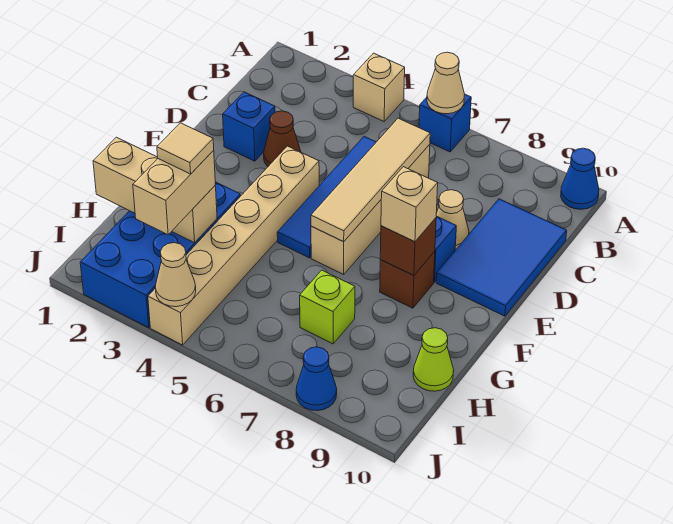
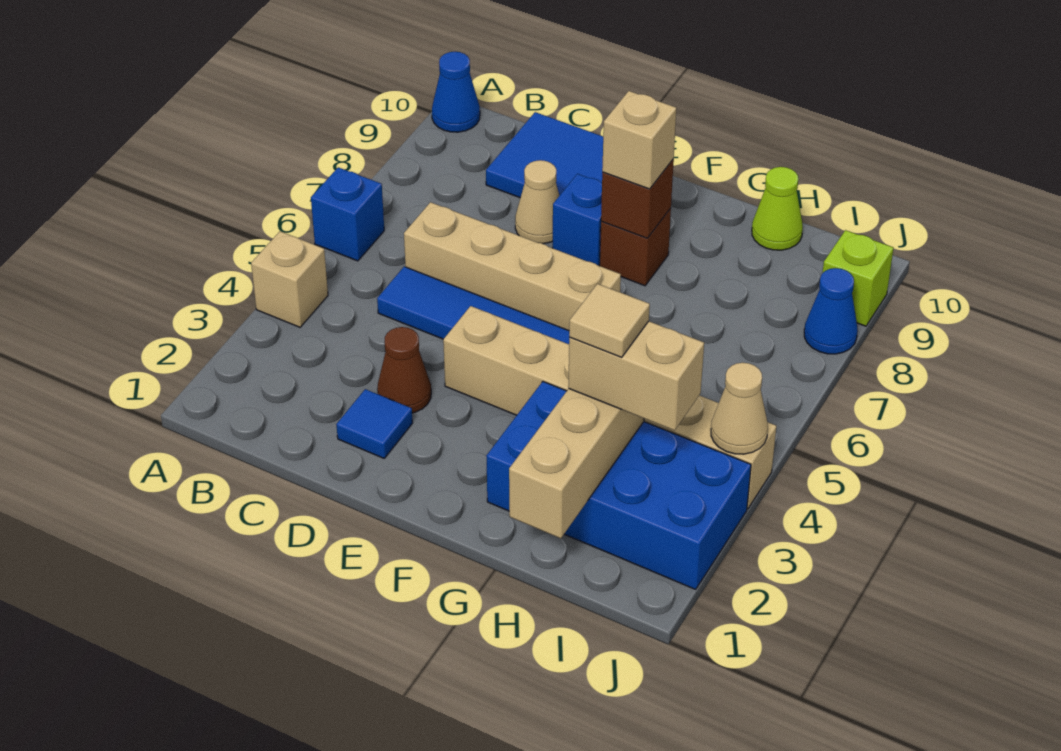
tan cone A6 level 2 -> none
tan tile C6:F6 level 2 -> none
blue brick D2 level 1 -> blue tile D2 level 1
lime brick H7 level 1 -> lime brick J9 level 1

